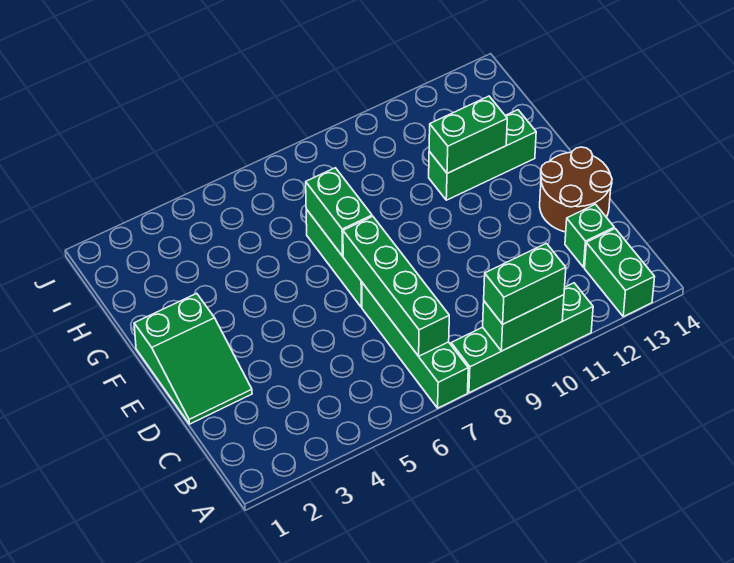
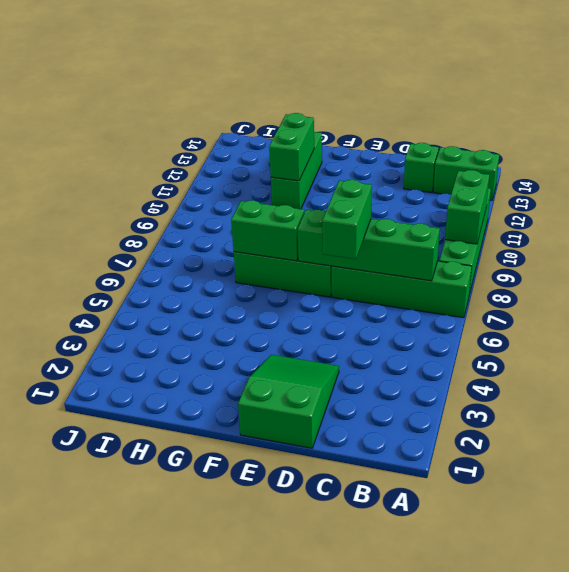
green brick A9:A10 level 3 -> green brick D6:D7 level 3
green slope D1:F2 level 1 top F -> green slope D1:E3 level 1 top 1
brown round brick D13:E14 level 1 -> none

